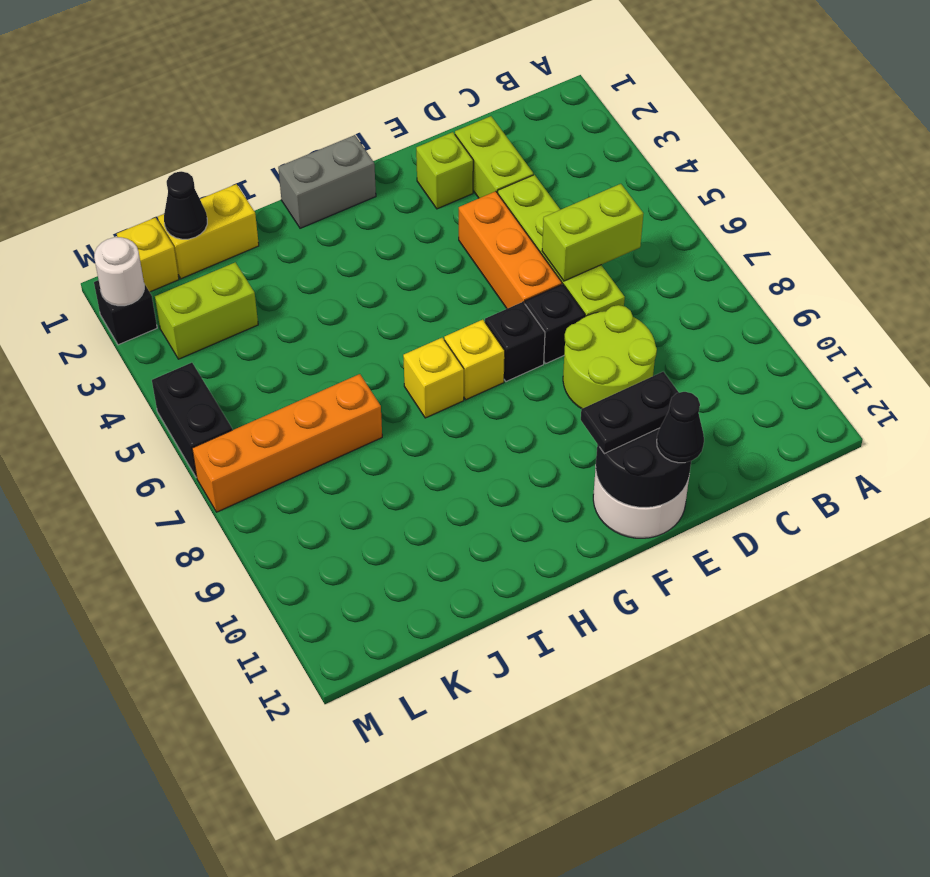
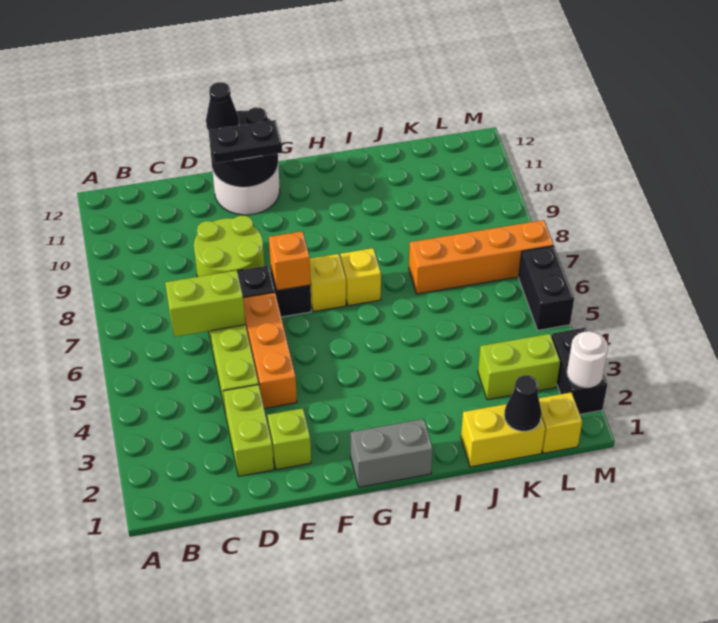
none -> orange brick F7 level 2
black brick M2 level 1 -> black brick M2:M3 level 1

